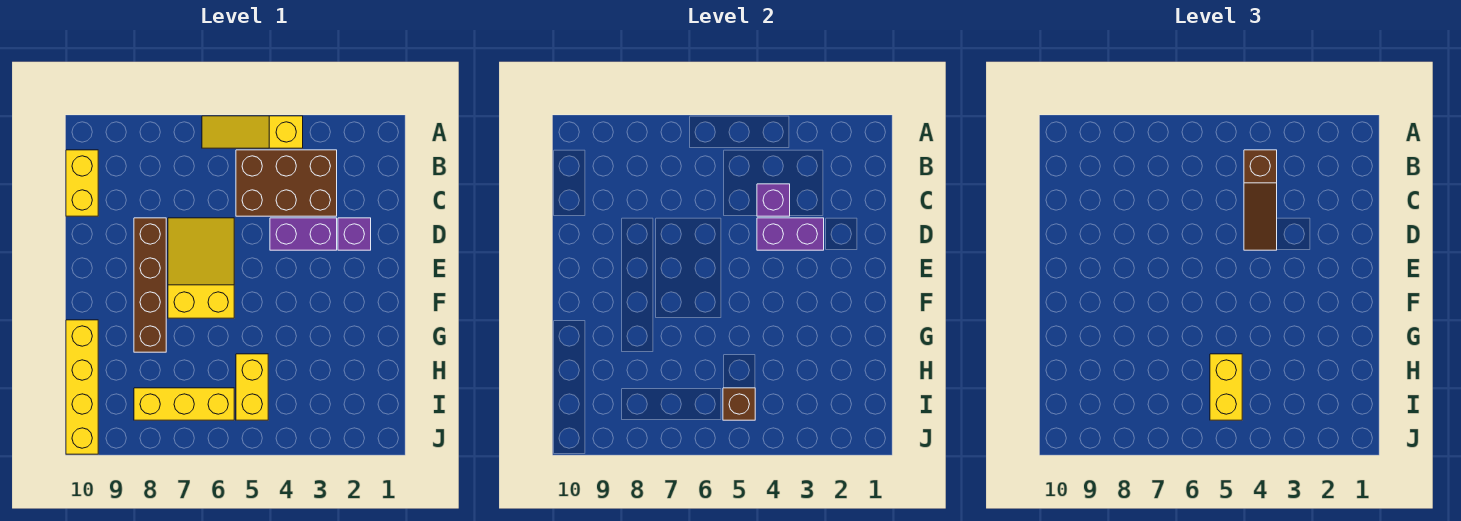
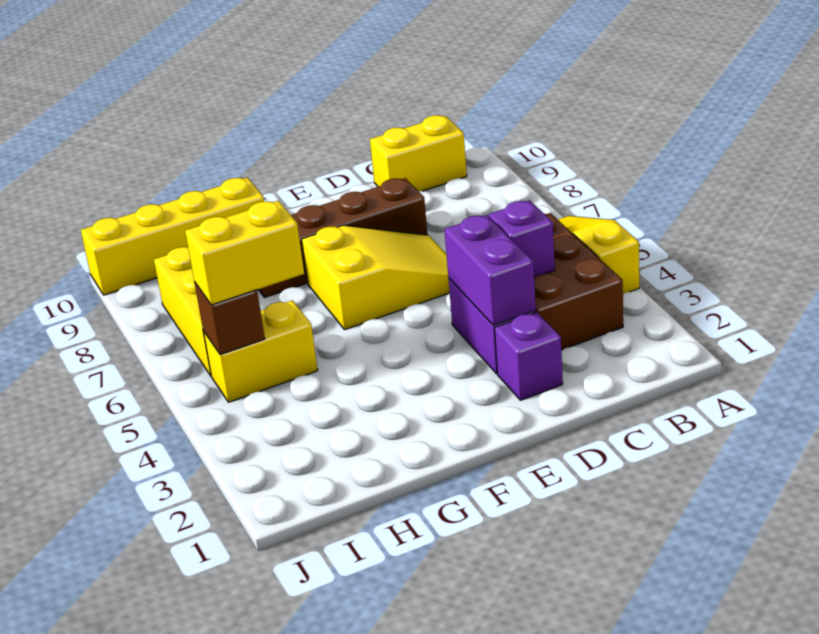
brown slope B4:D4 level 3 top B -> none

